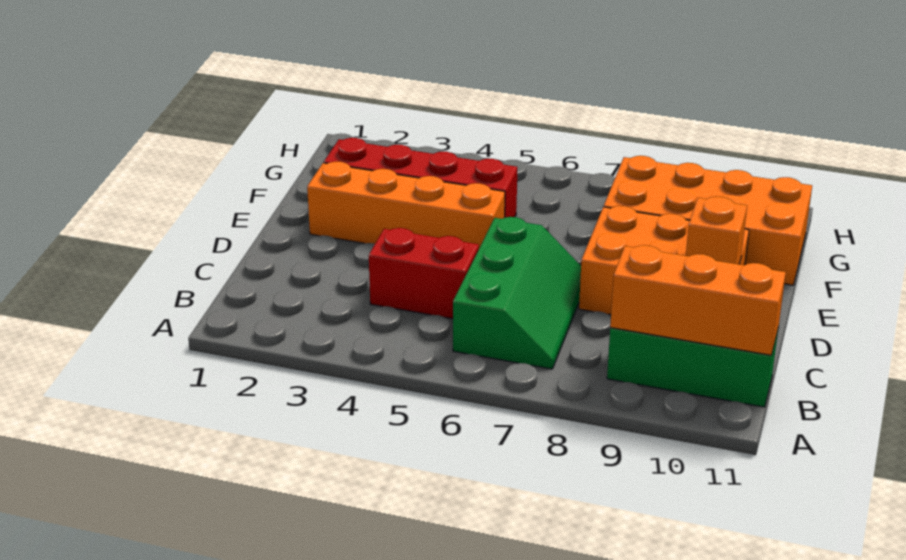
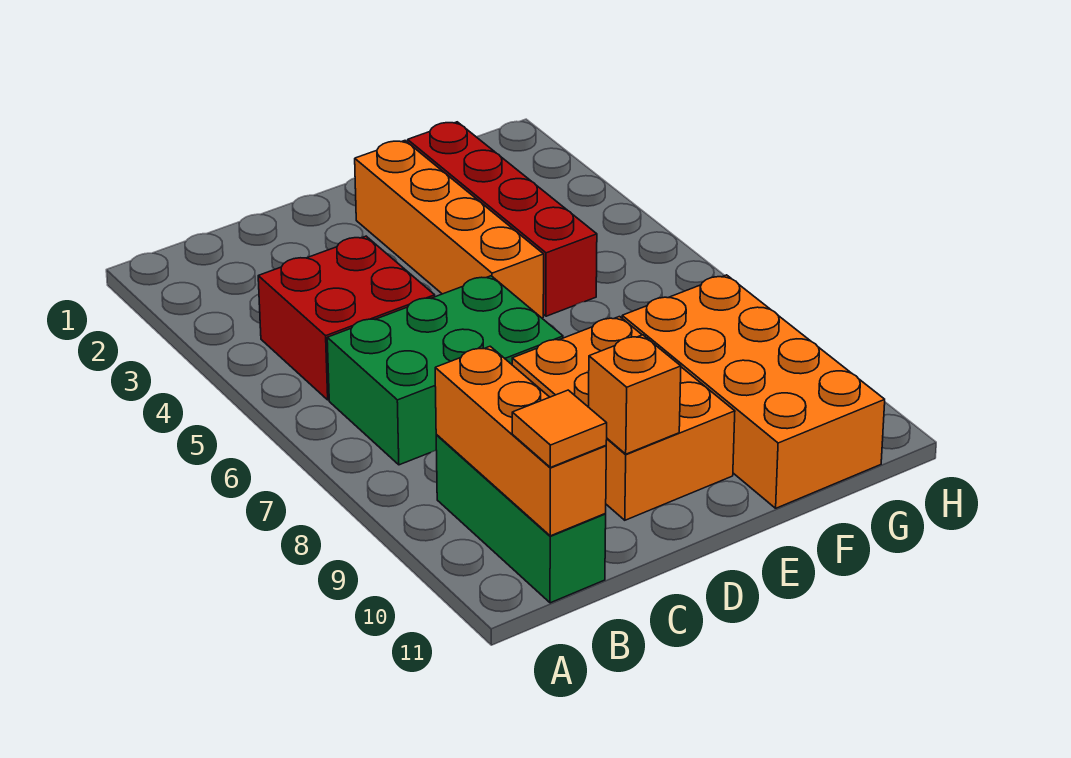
green slope B6:D7 level 1 top 6 -> green brick B6:D7 level 1
none -> orange tile B11 level 3
red brick C4:C5 level 1 -> red brick B4:C5 level 1

